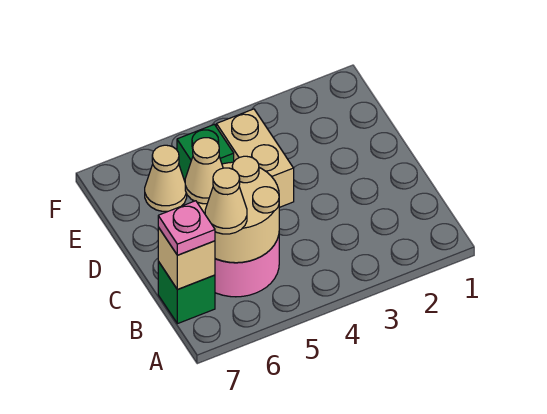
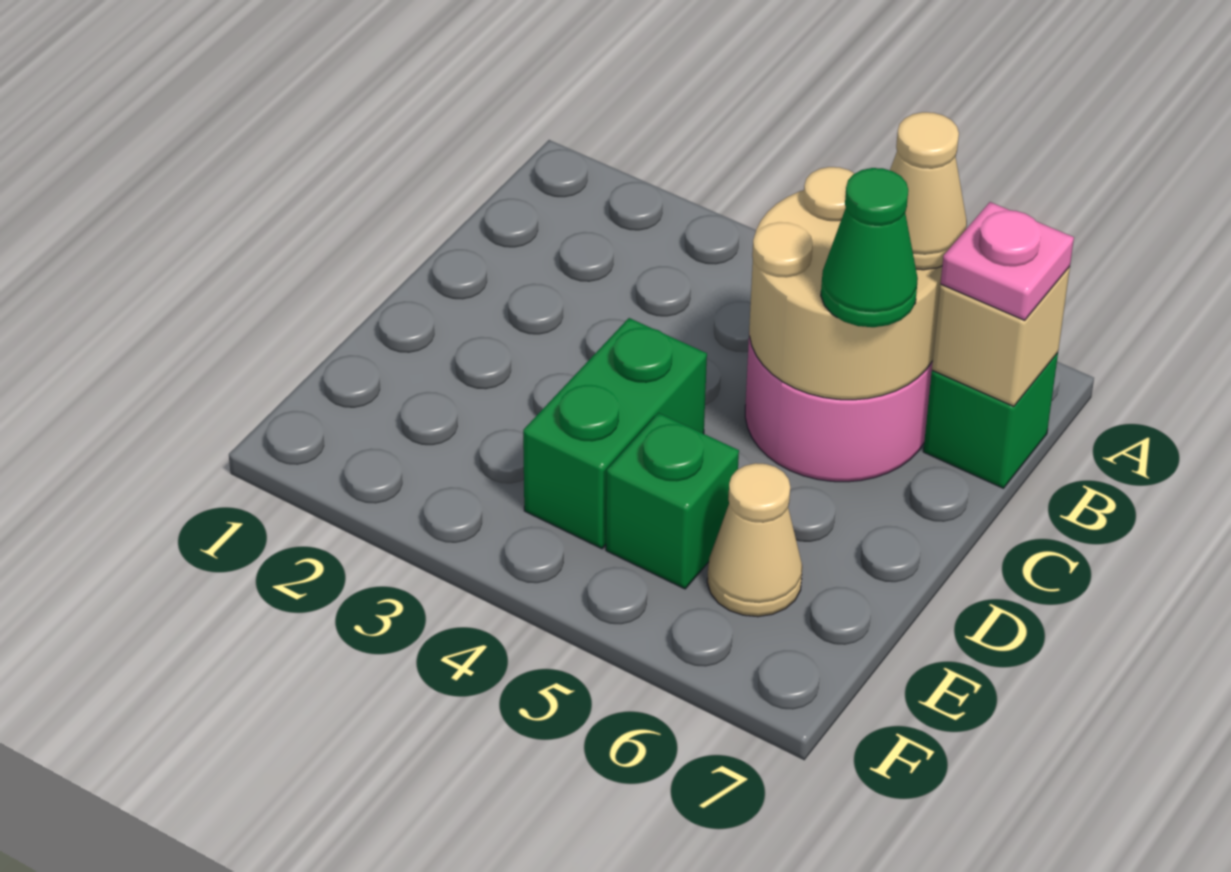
tan cone C6 level 3 -> green cone C6 level 3
tan brick D4:E4 level 1 -> green brick D4:E4 level 1

